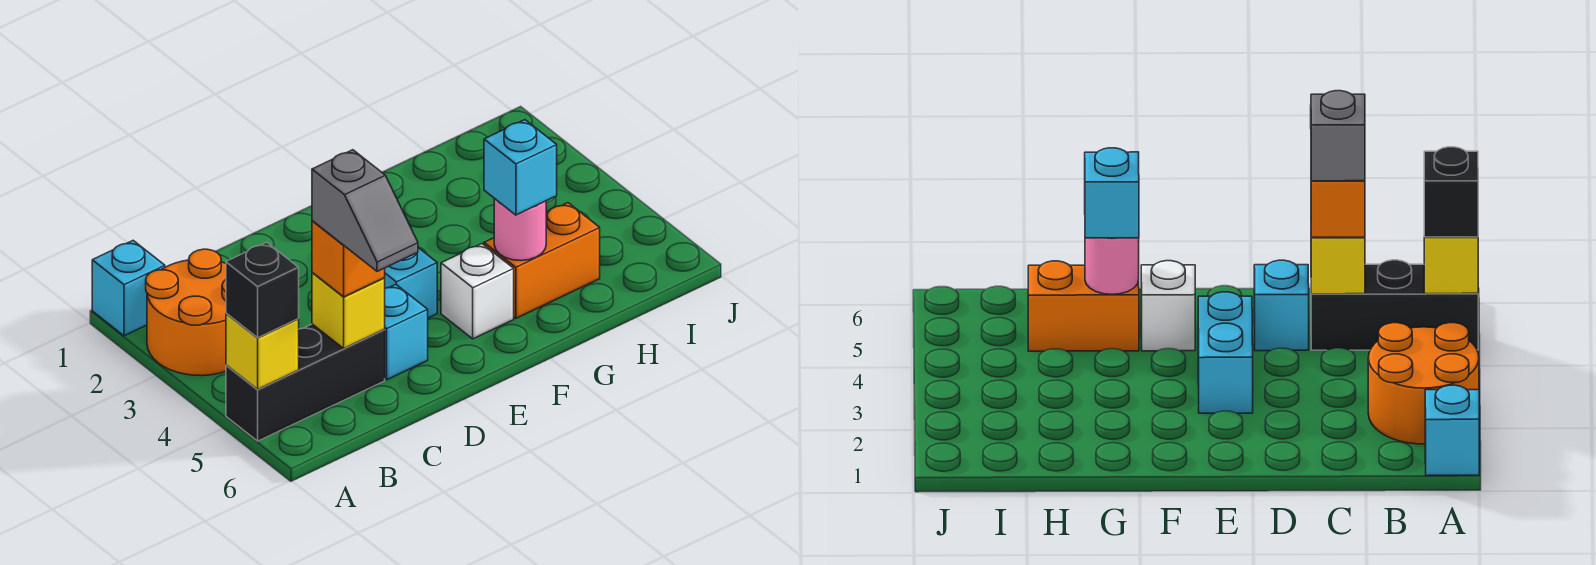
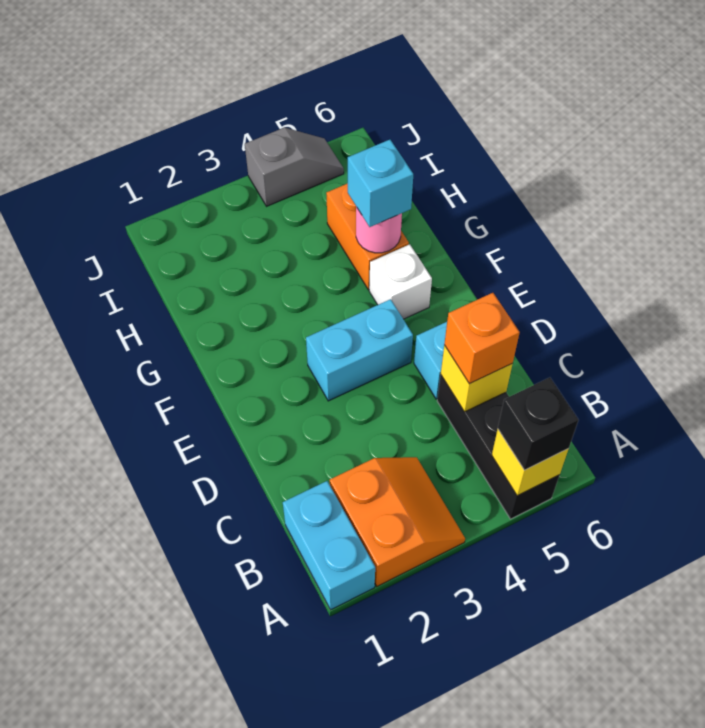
cyan brick A1 level 1 -> cyan brick A1:B1 level 1
orange round brick A2:B3 level 1 -> orange slope A2:B3 level 1 top 2
grey slope C5:C6 level 4 top 5 -> grey slope J4:J5 level 1 top 4

